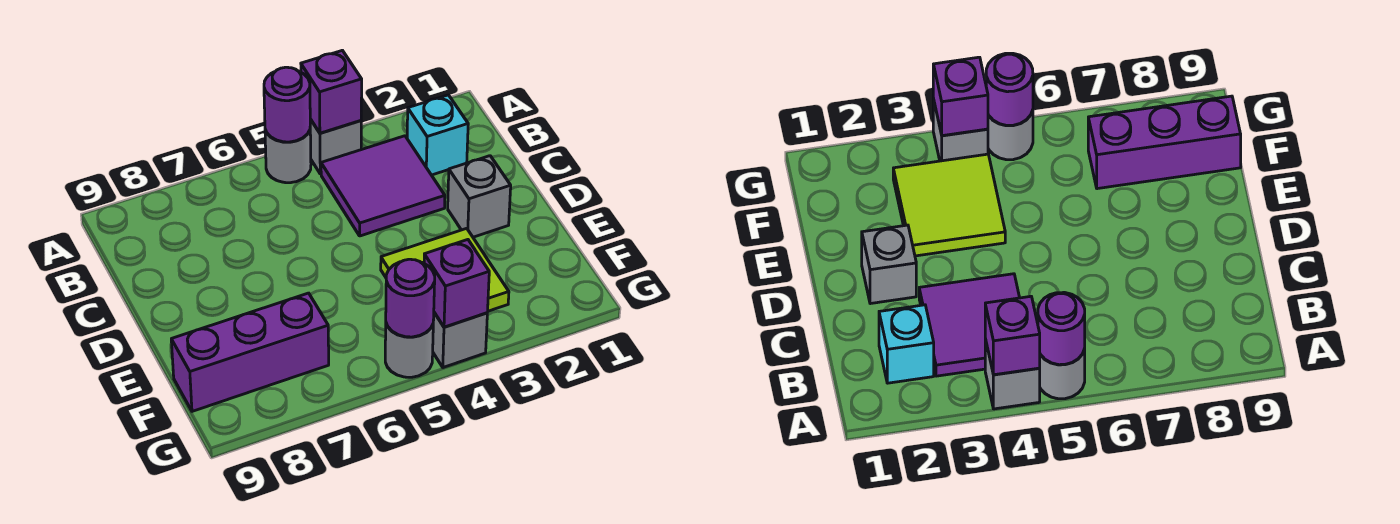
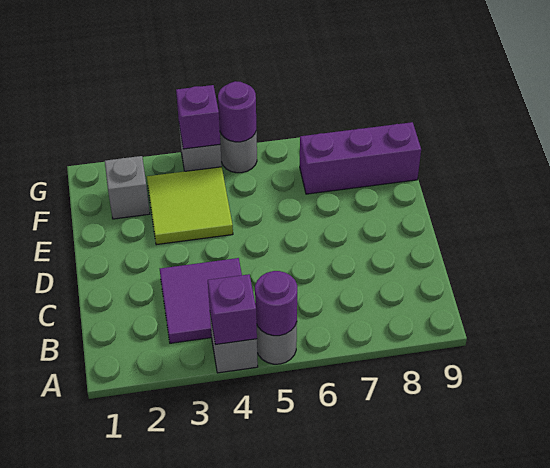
cyan brick B2 level 1 -> none
grey brick D2 level 1 -> grey brick F2 level 1

